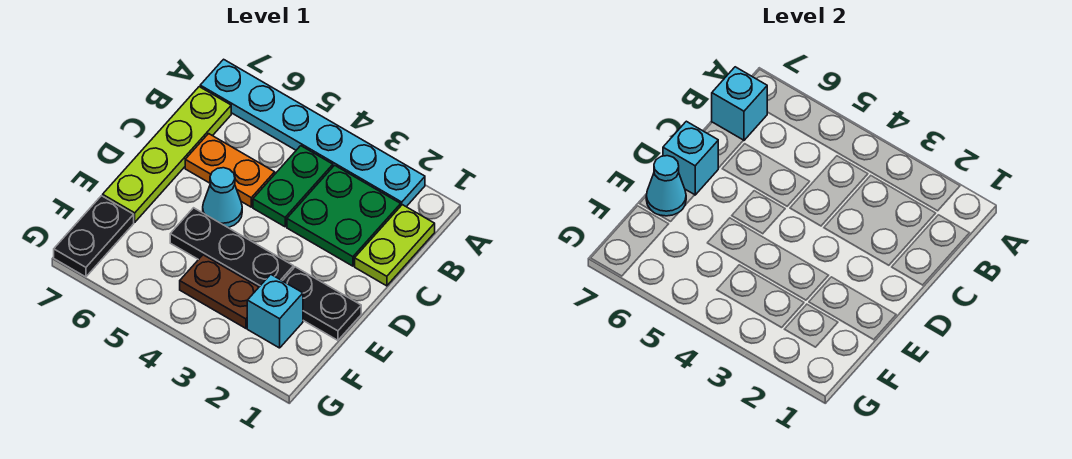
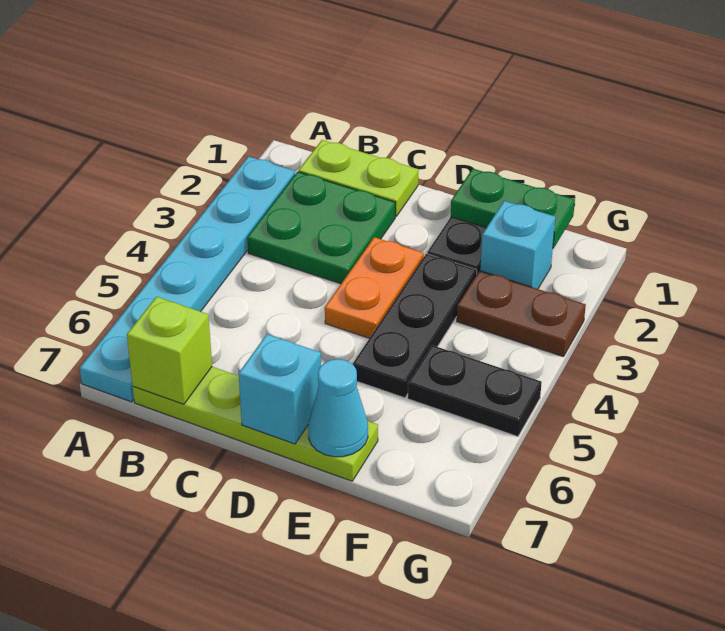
green plate B4:C4 level 1 -> green plate E1:F1 level 2
cyan brick B7 level 2 -> lime brick B7 level 2
orange plate C5:C6 level 1 -> orange plate D3:D4 level 1
cyan cone D5 level 1 -> none
brown plate F3:F4 level 1 -> brown plate F3:G3 level 1
black plate F7:G7 level 1 -> black plate F5:G5 level 1

